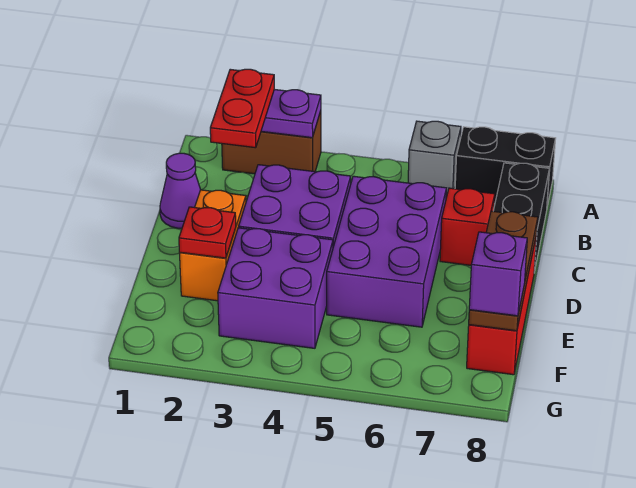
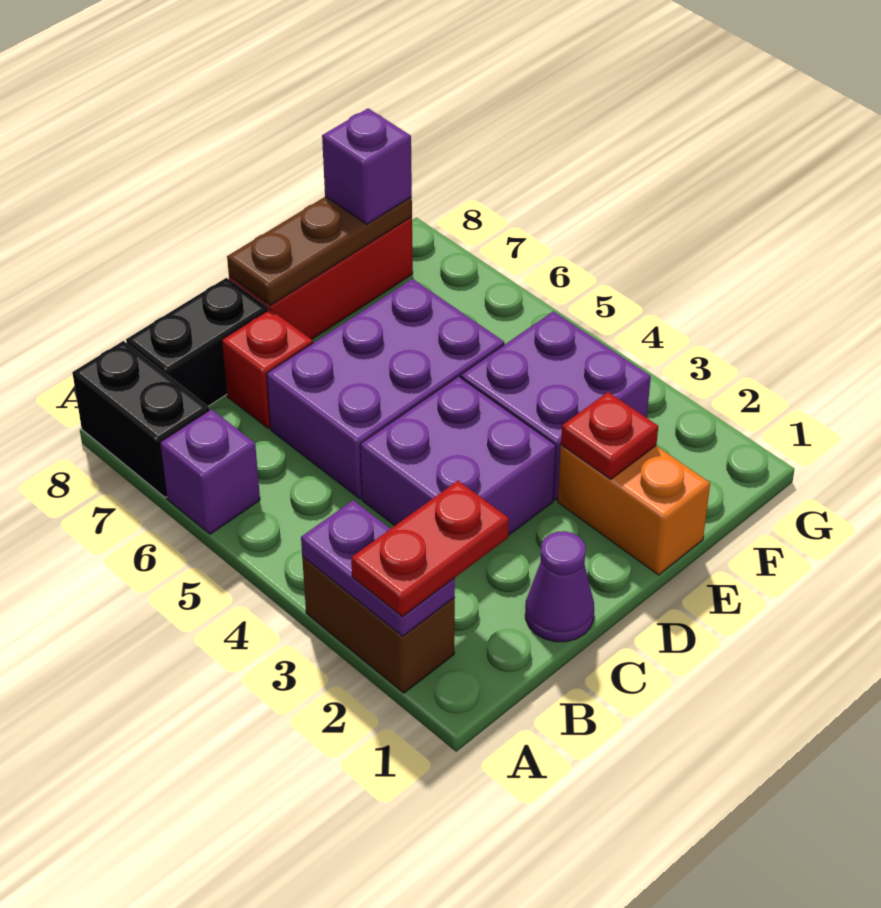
grey brick A6 level 1 -> purple brick A6 level 1
orange brick D2:E2 level 1 -> orange brick E1:E2 level 1

